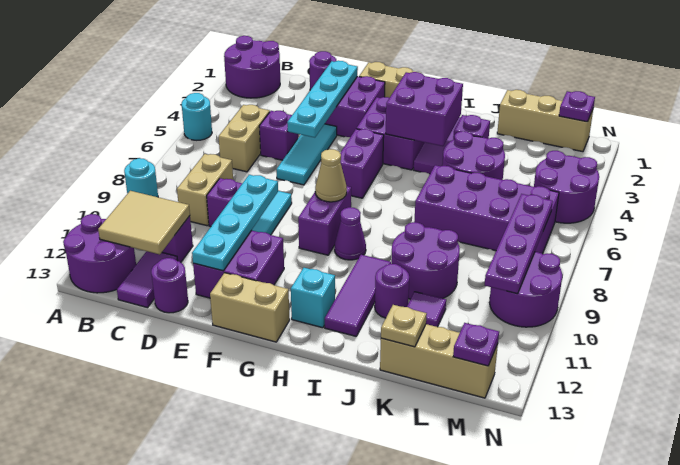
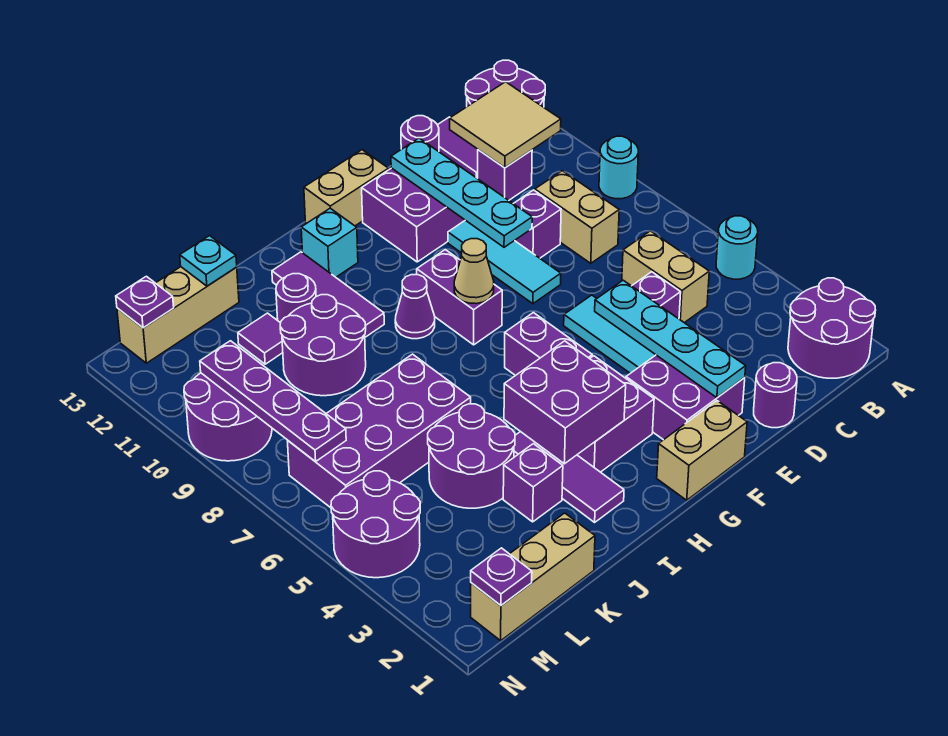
tan plate K13 level 2 -> cyan plate K13 level 2

